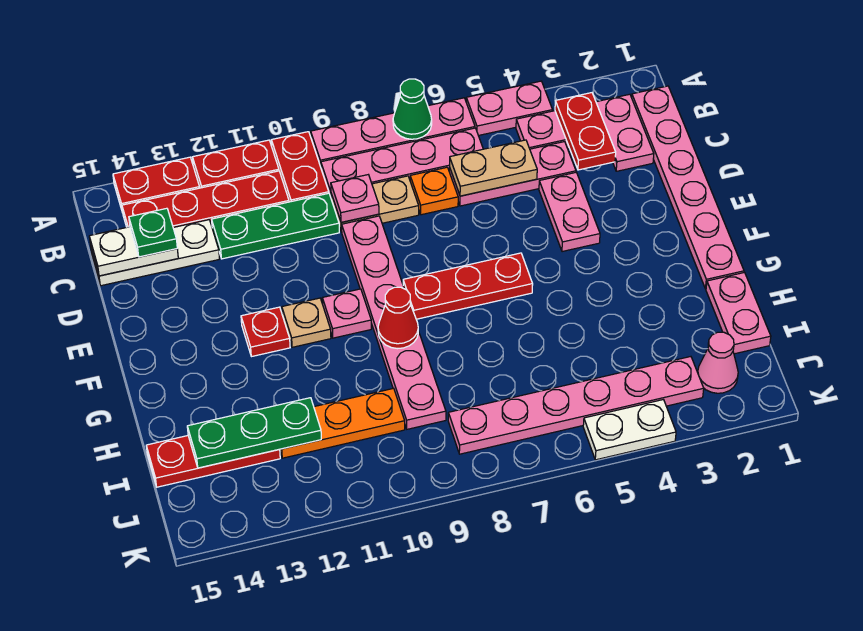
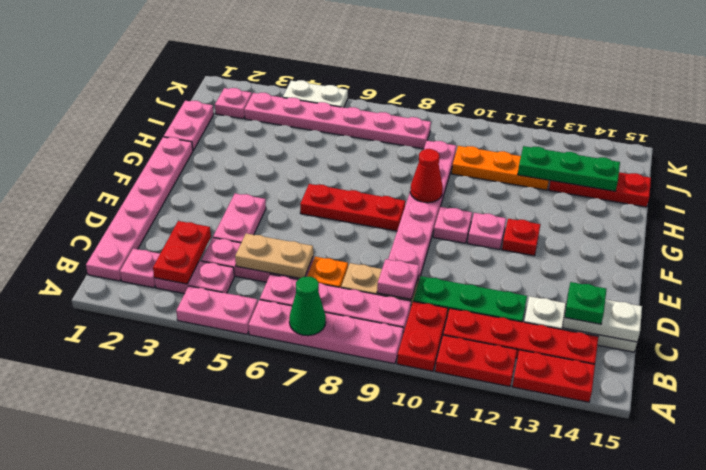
pink plate B2:C2 level 1 -> pink plate B2 level 1
tan plate F11 level 1 -> pink plate F11 level 1
pink cone J2 level 1 -> pink plate J2 level 1

